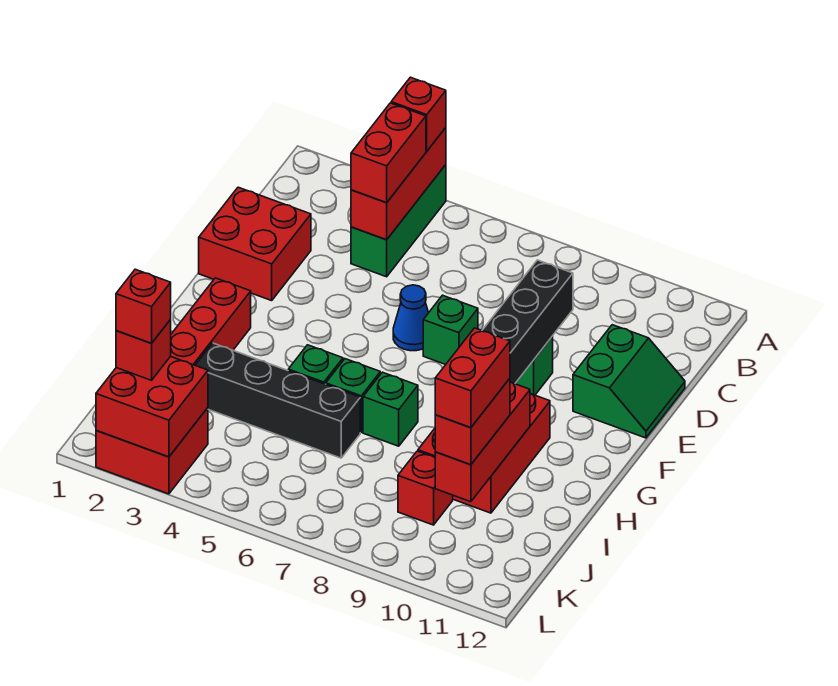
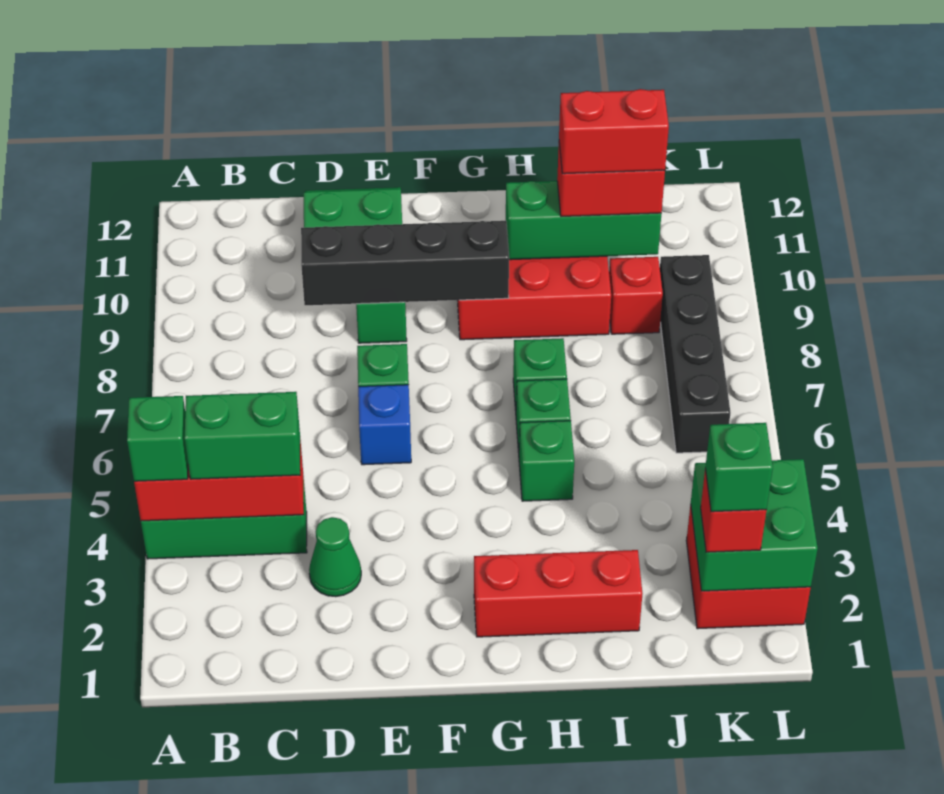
red brick A4 level 3 -> green brick A4 level 3
red brick B4:C4 level 3 -> green brick B4:C4 level 3
red brick D1:E2 level 1 -> none
none -> green cone D3 level 1
blue cone E6 level 1 -> blue brick E6 level 1
red brick H10:J10 level 2 -> green brick H10:J10 level 2
black brick I3:I6 level 1 -> black brick K6:K9 level 1
red brick K2:L3 level 2 -> green brick K2:L3 level 2
red brick K2 level 4 -> green brick K2 level 4

